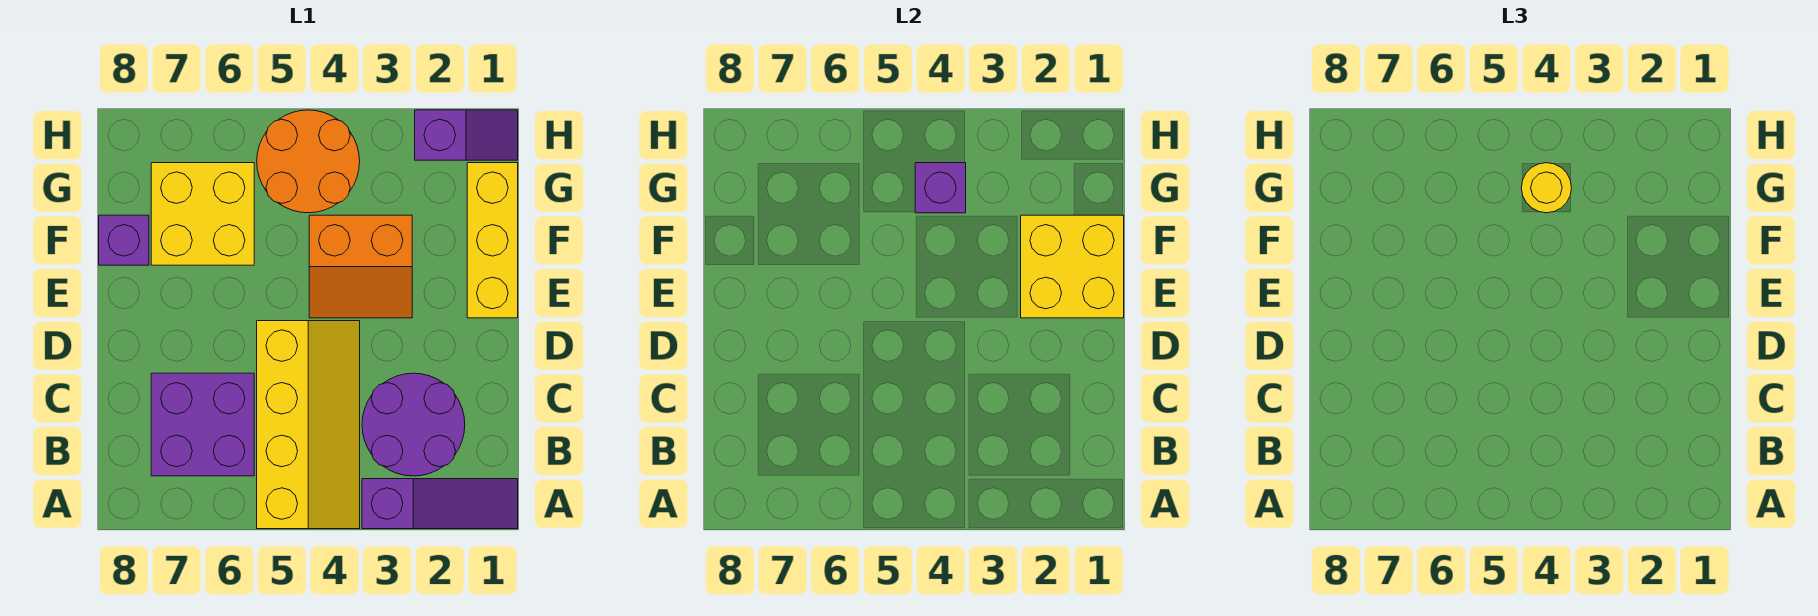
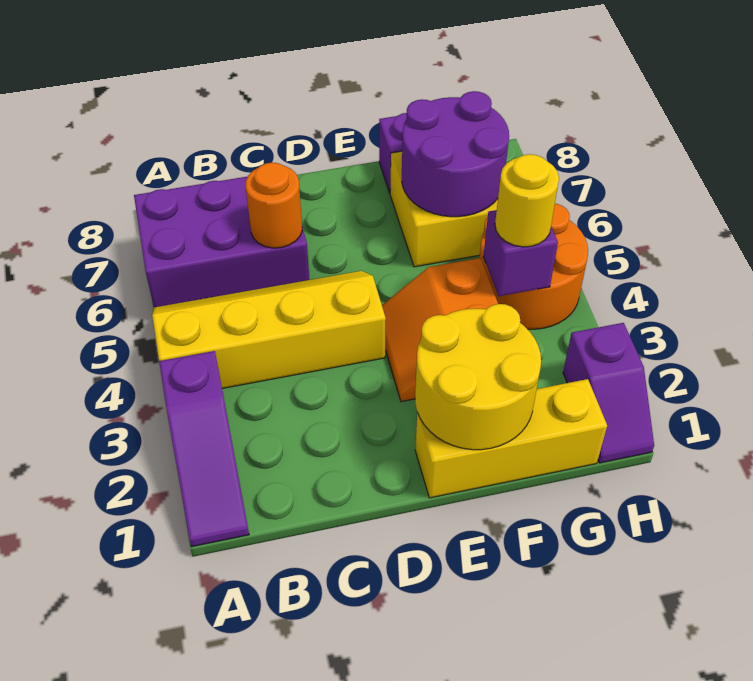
yellow slope A4:D5 level 1 top 5 -> yellow slope A4:D5 level 1 top 4
purple round brick B2:C3 level 1 -> purple round brick F6:G7 level 2
purple brick B6:C7 level 1 -> purple brick A6:C7 level 1
none -> orange round brick C6 level 2
yellow brick E1:F2 level 2 -> yellow round brick E1:F2 level 2

